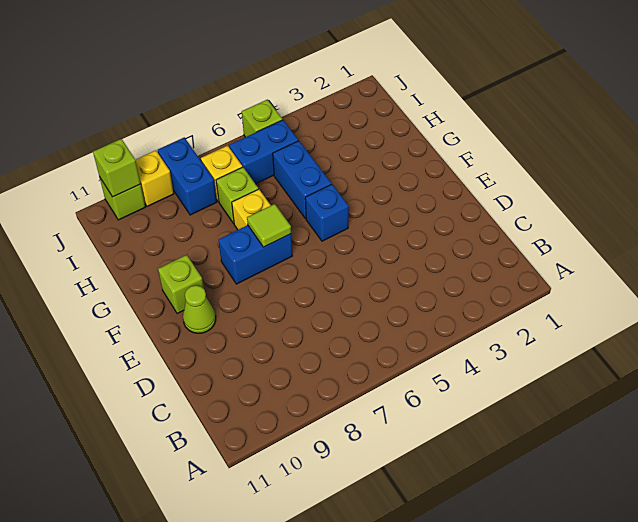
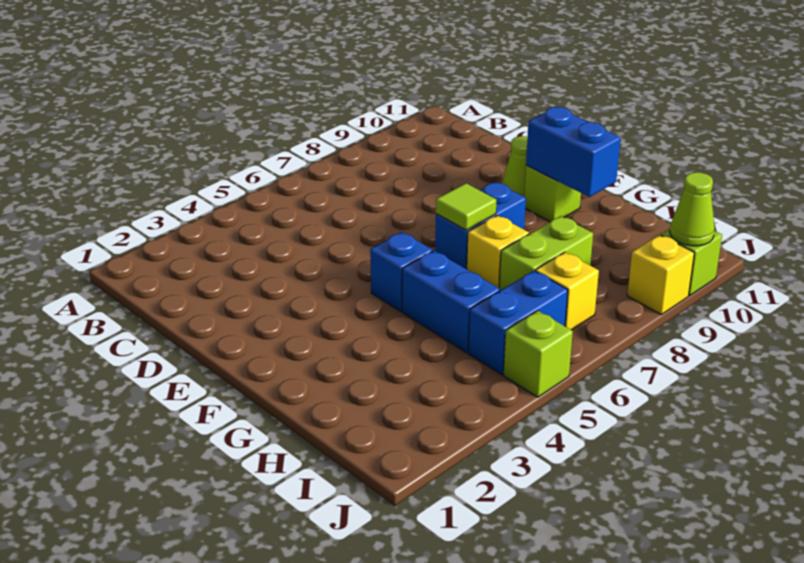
lime brick H7 level 1 -> lime brick H7:H8 level 1
blue brick I8:J8 level 1 -> blue brick F10:G10 level 2
lime brick J10 level 2 -> lime cone J10 level 2

